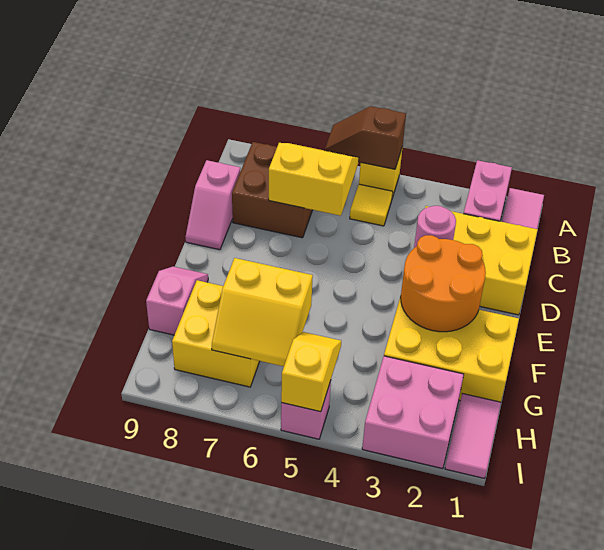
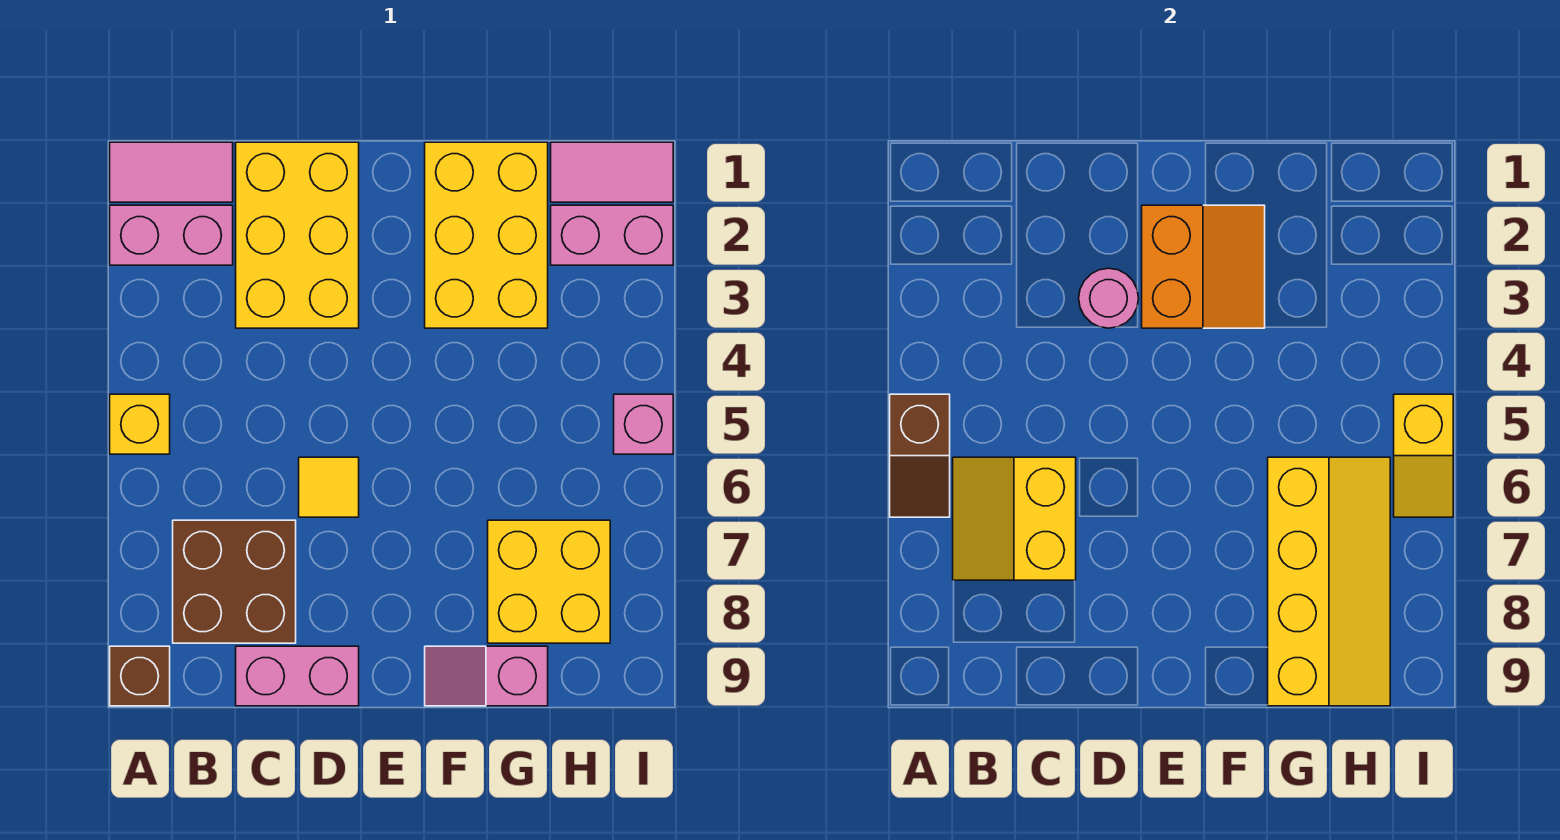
none -> brown brick A9 level 1
yellow tile B5 level 1 -> yellow tile D6 level 1
pink slope C9:D9 level 1 top C -> pink brick C9:D9 level 1
orange round brick E2:F3 level 2 -> orange slope E2:F3 level 2 top E
yellow slope G6:H7 level 2 top G -> yellow slope G6:H9 level 2 top G
pink brick H2:I3 level 1 -> pink brick H2:I2 level 1
yellow slope H5:I5 level 2 top I -> yellow slope I5:I6 level 2 top 5

